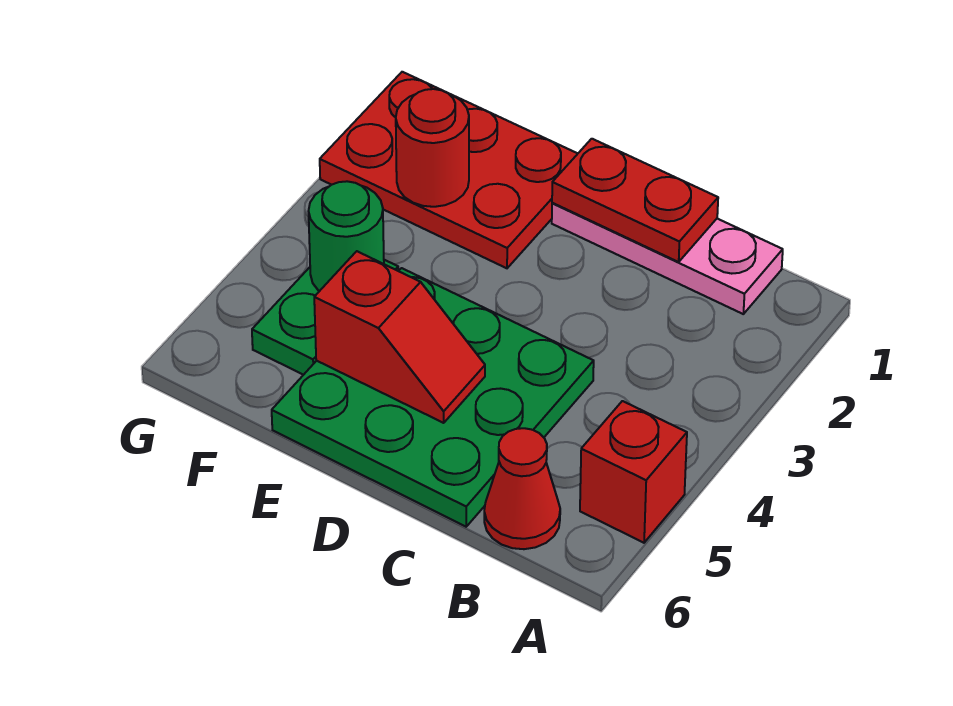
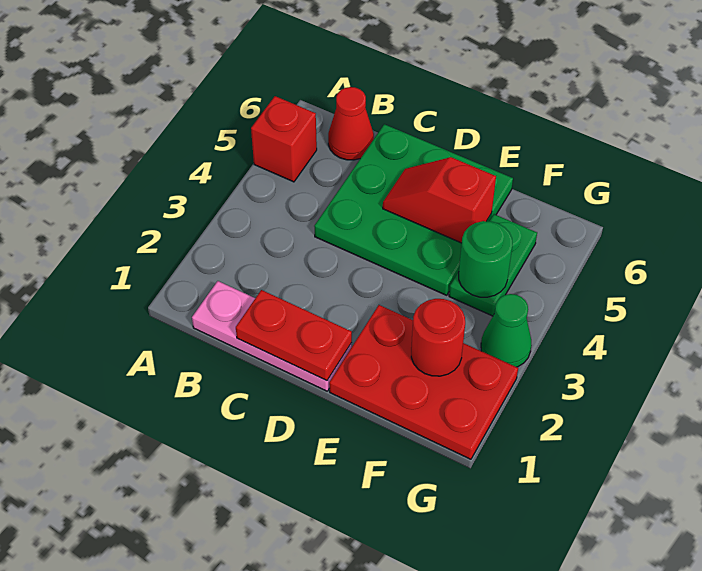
none -> green cone G3 level 1

